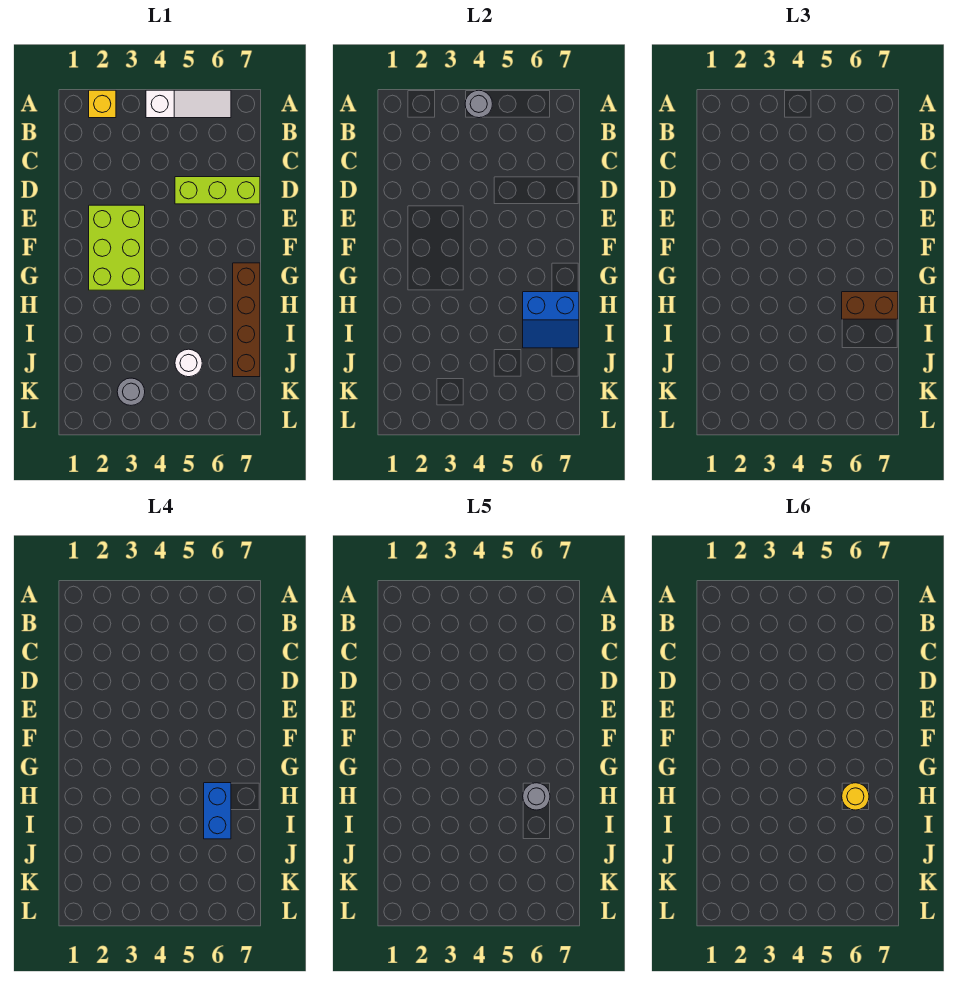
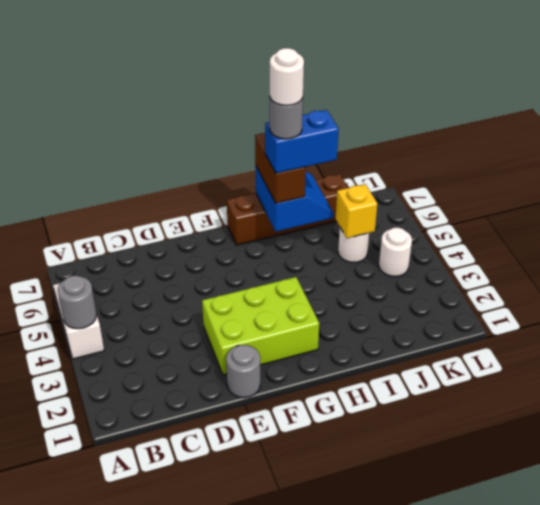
yellow brick A2 level 1 -> yellow brick J5 level 2
lime brick D5:D7 level 1 -> none
yellow round brick H6 level 6 -> white round brick H6 level 6
grey round brick K3 level 1 -> grey round brick E1 level 1
none -> white round brick K4 level 1

